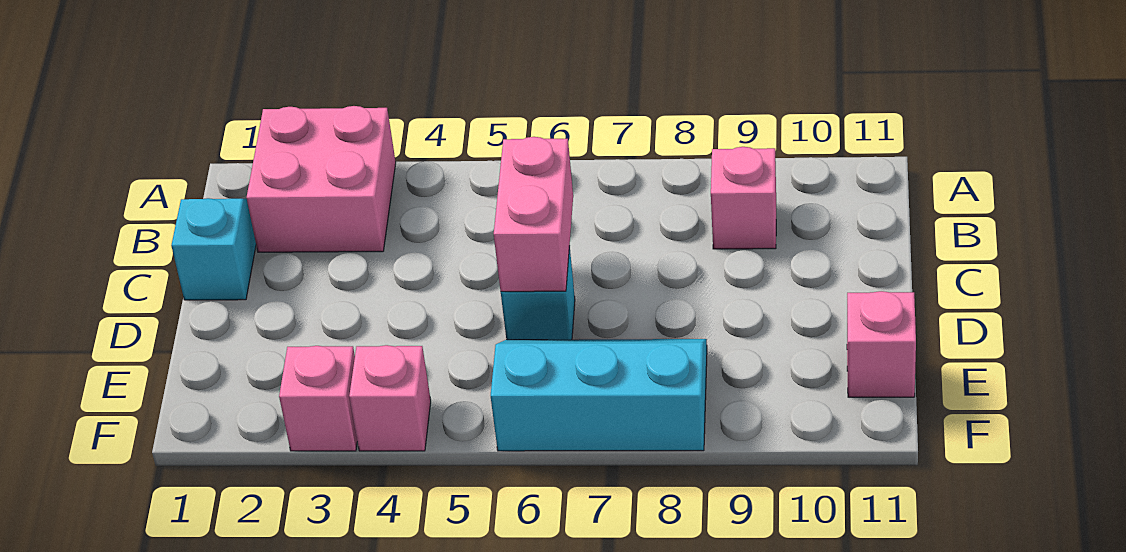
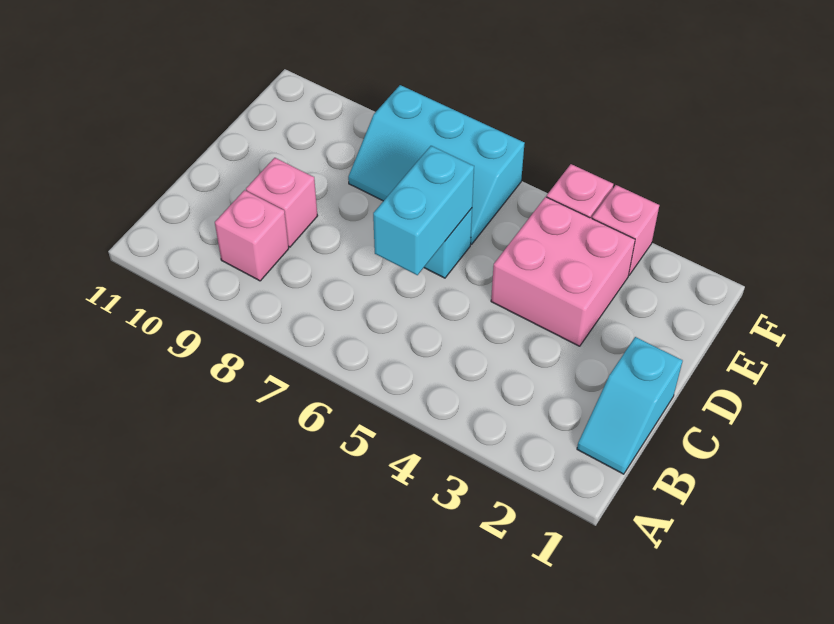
pink brick A2:B3 level 1 -> pink brick D3:E4 level 1
pink brick C6:D6 level 2 -> cyan brick C6:D6 level 2
pink brick E11 level 1 -> pink brick C9 level 1

